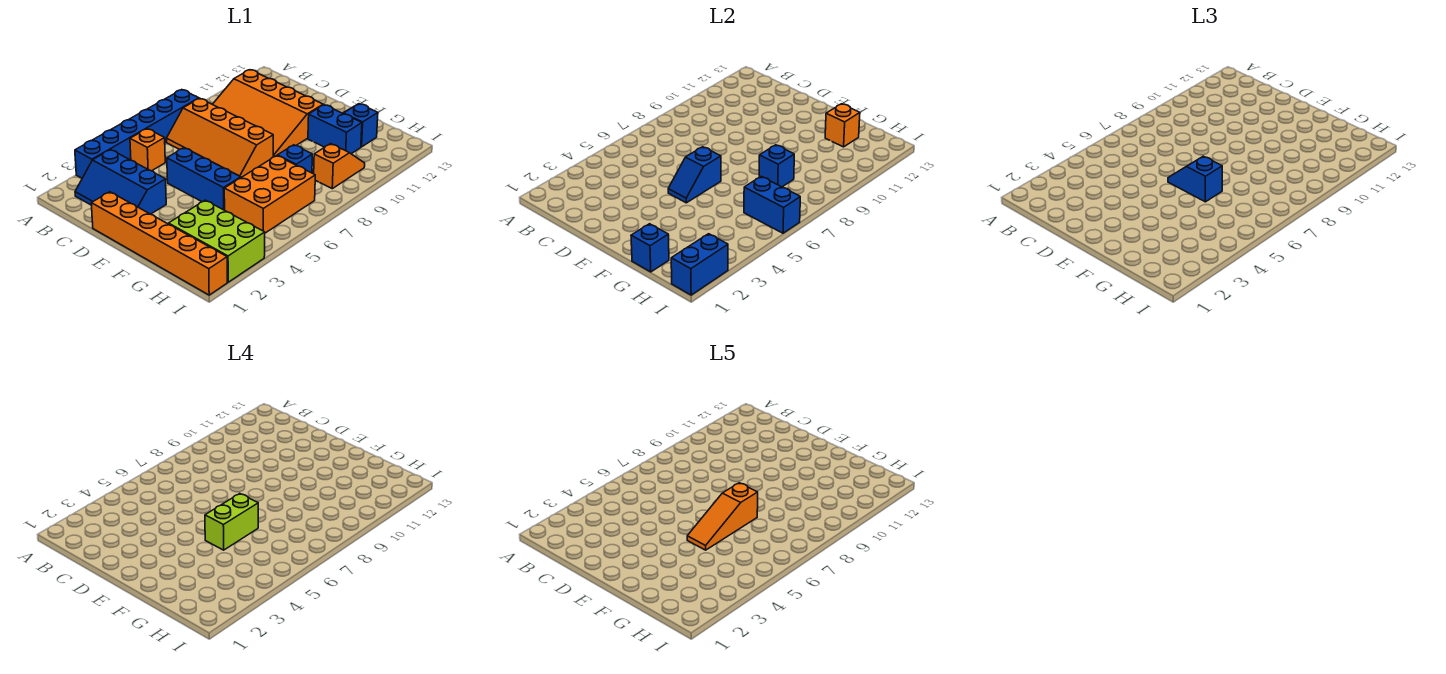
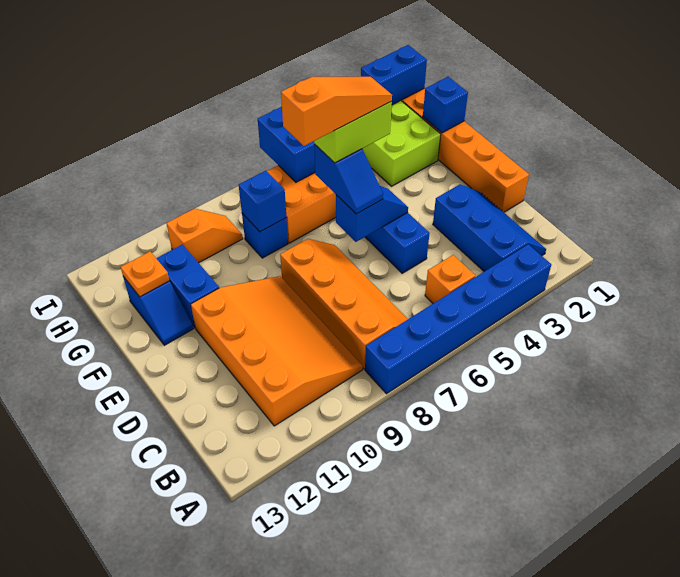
orange brick G12 level 2 -> orange plate G12 level 2
orange slope H9:H10 level 1 top 9 -> orange slope H9:H10 level 1 top 10

